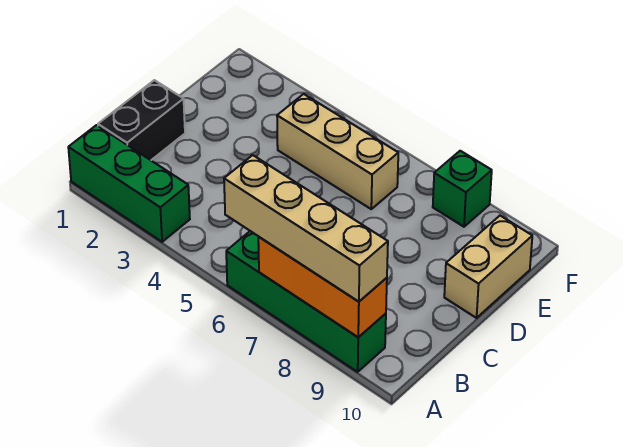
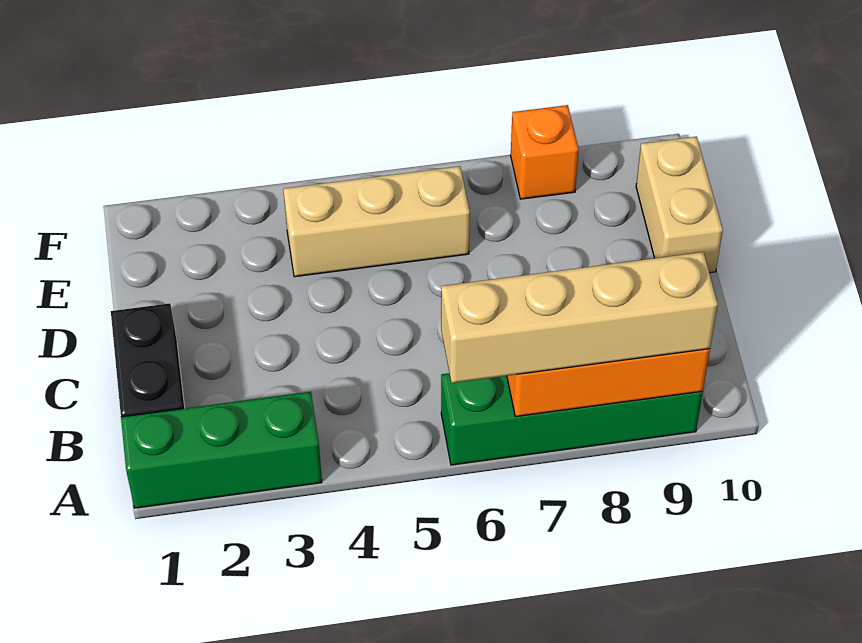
green brick F8 level 1 -> orange brick F8 level 1

